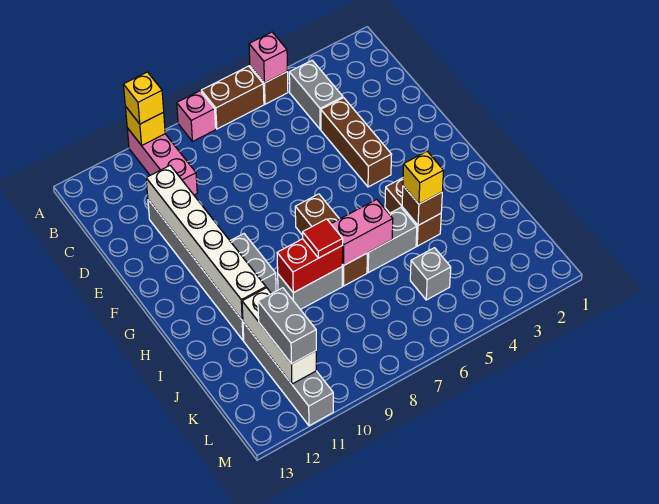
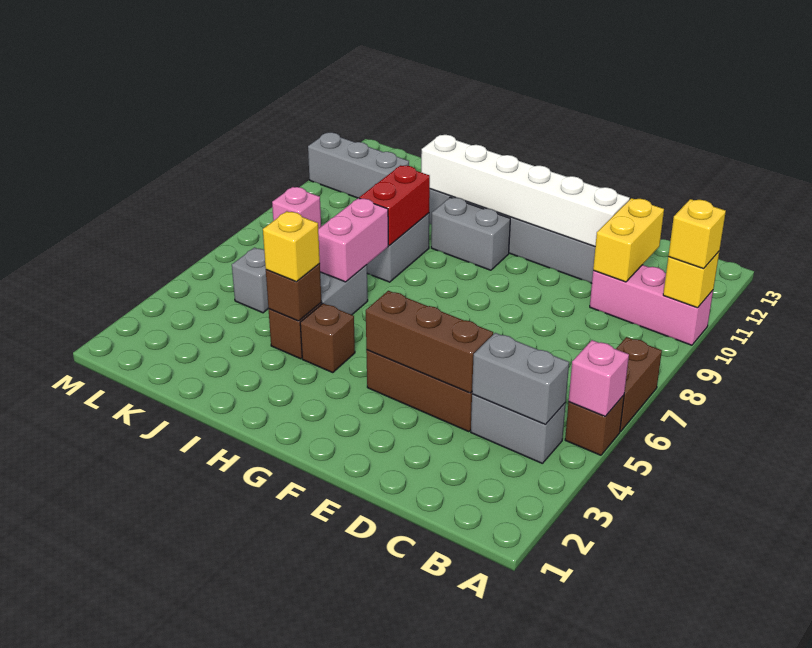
pink brick A8 level 1 -> pink brick L8 level 1
none -> yellow brick C10:C11 level 2
brown brick G7:I7 level 1 -> brown brick D4:F4 level 2
red tile I8 level 3 -> none
grey brick J11:M11 level 1 -> grey brick K11:M11 level 1
white brick J11:L11 level 2 -> none
grey brick K11:L11 level 3 -> grey brick B4:C4 level 2

